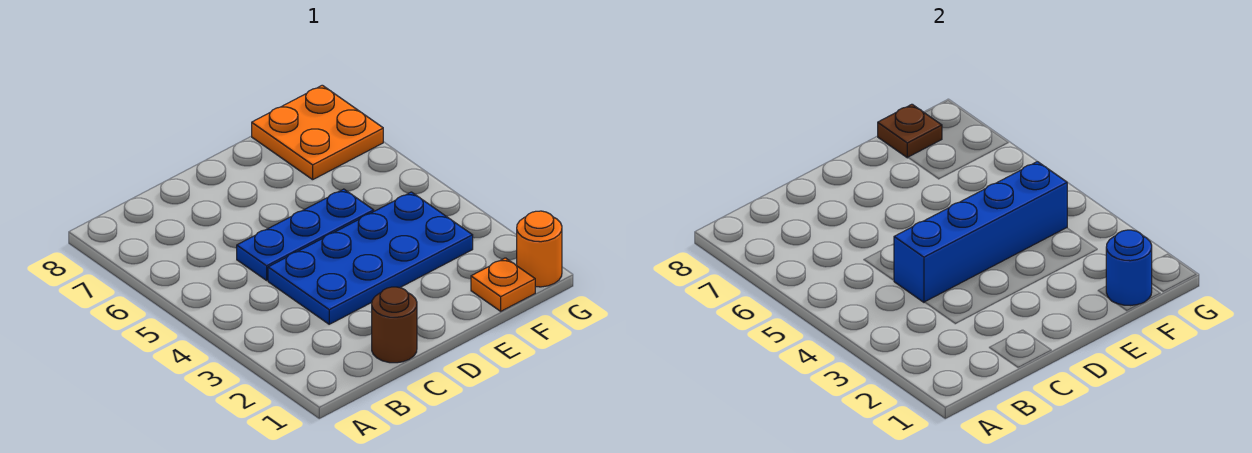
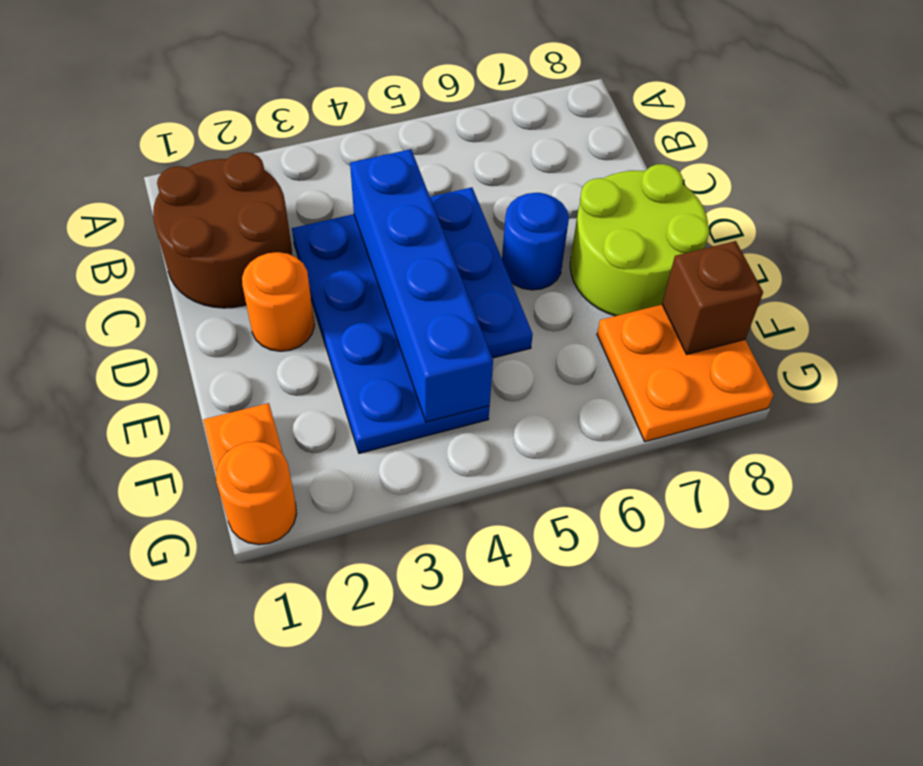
brown round brick C1 level 1 -> brown round brick B1:C2 level 1
none -> orange round brick D2 level 1
none -> lime round brick D7:E8 level 1
blue round brick F1 level 2 -> blue round brick D6 level 1
brown plate F8 level 2 -> brown brick F8 level 2

